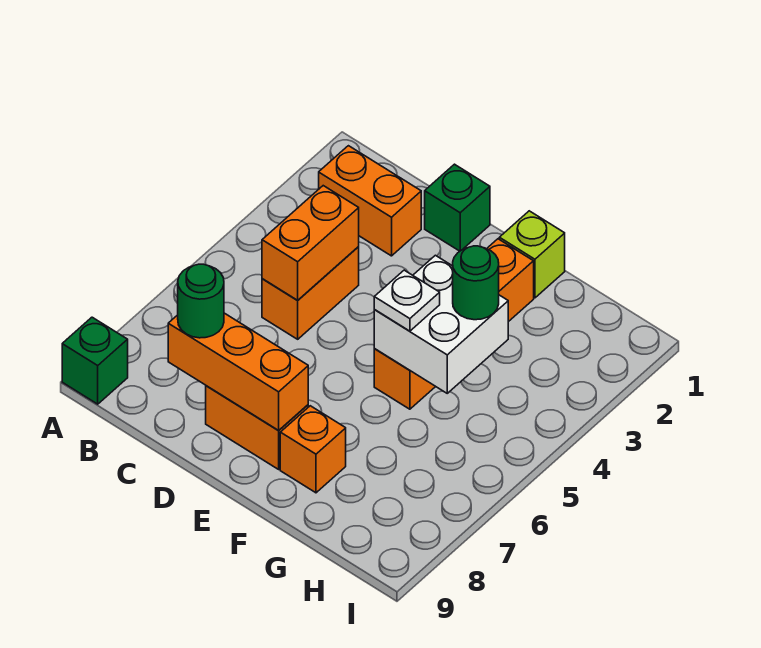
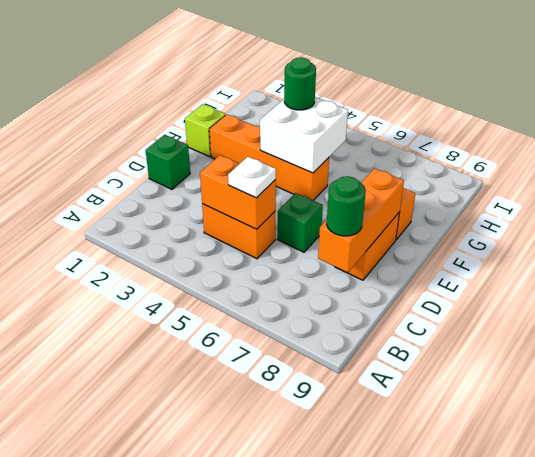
green brick A9 level 1 -> green brick D6 level 1
orange brick B2:C2 level 1 -> none
white plate F5 level 3 -> white plate C5 level 3

